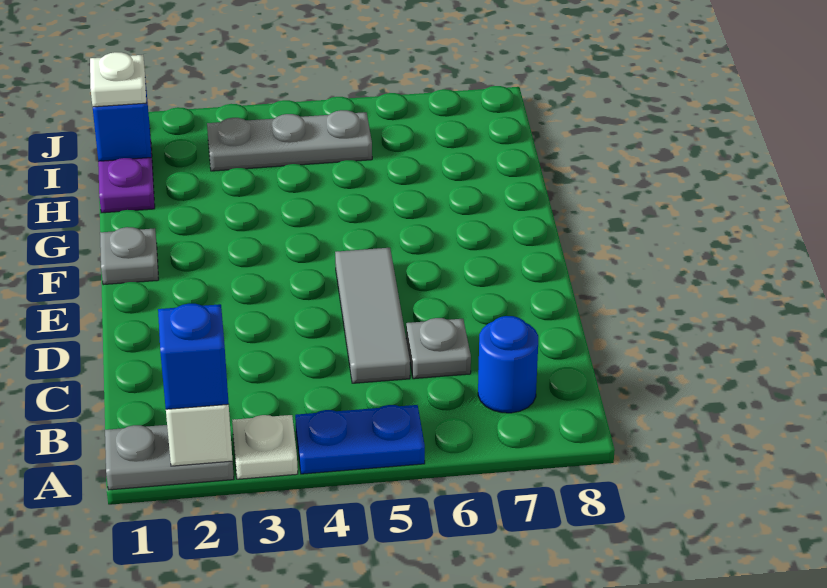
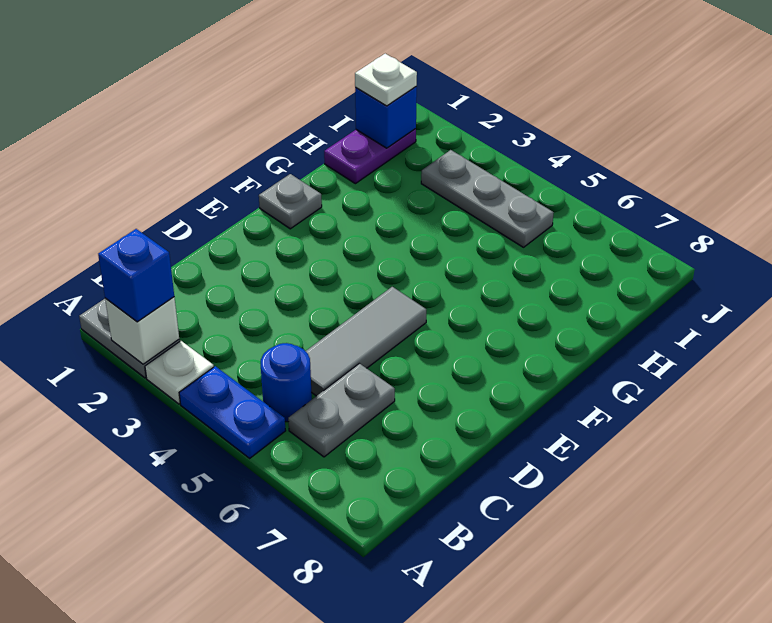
blue round brick B7 level 1 -> blue round brick B5 level 1
grey plate C6 level 1 -> grey plate B6:C6 level 1

